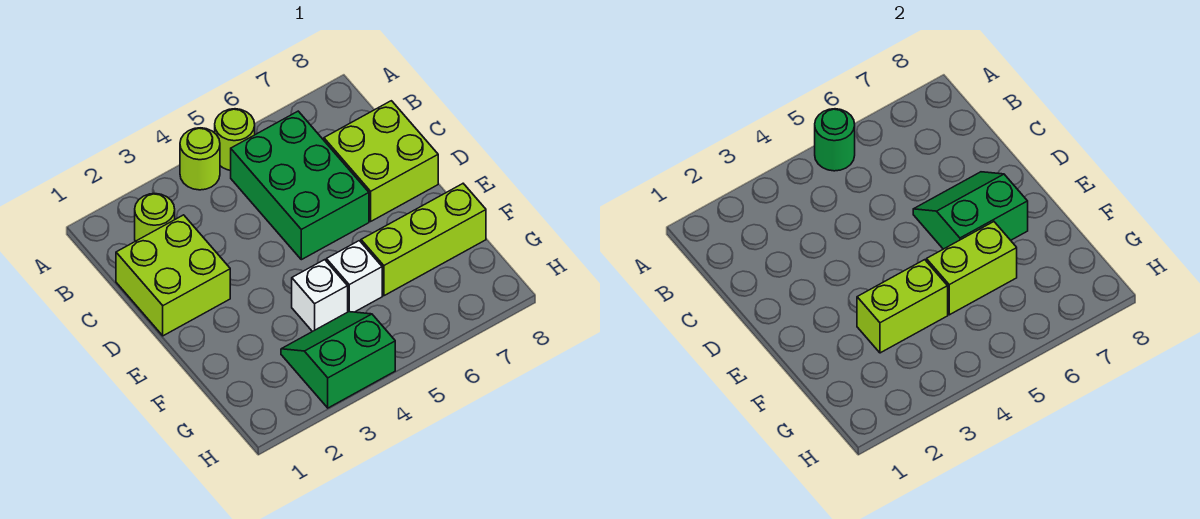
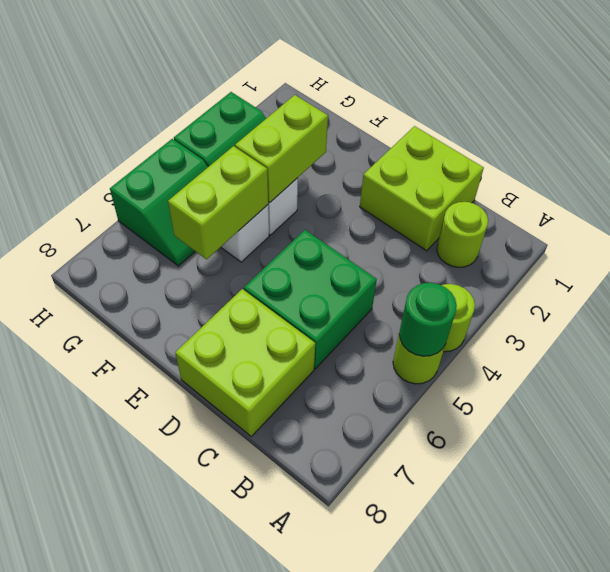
green brick B5:D6 level 1 -> green brick C5:D6 level 1
green slope D6:E7 level 2 top E -> green slope G5:H6 level 1 top H
lime brick F6:F8 level 1 -> none

